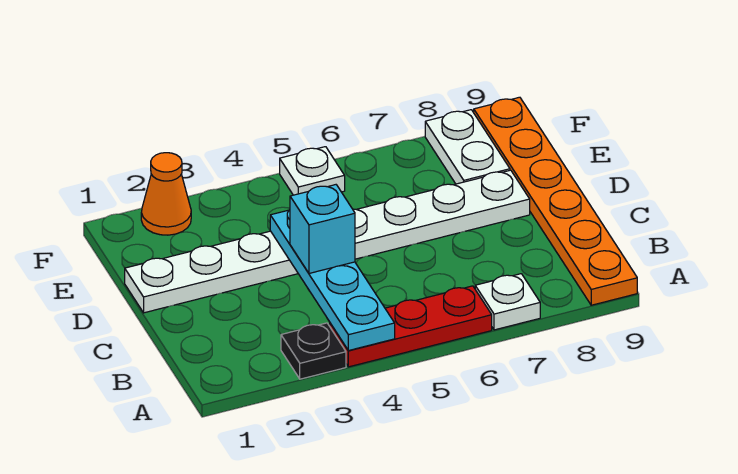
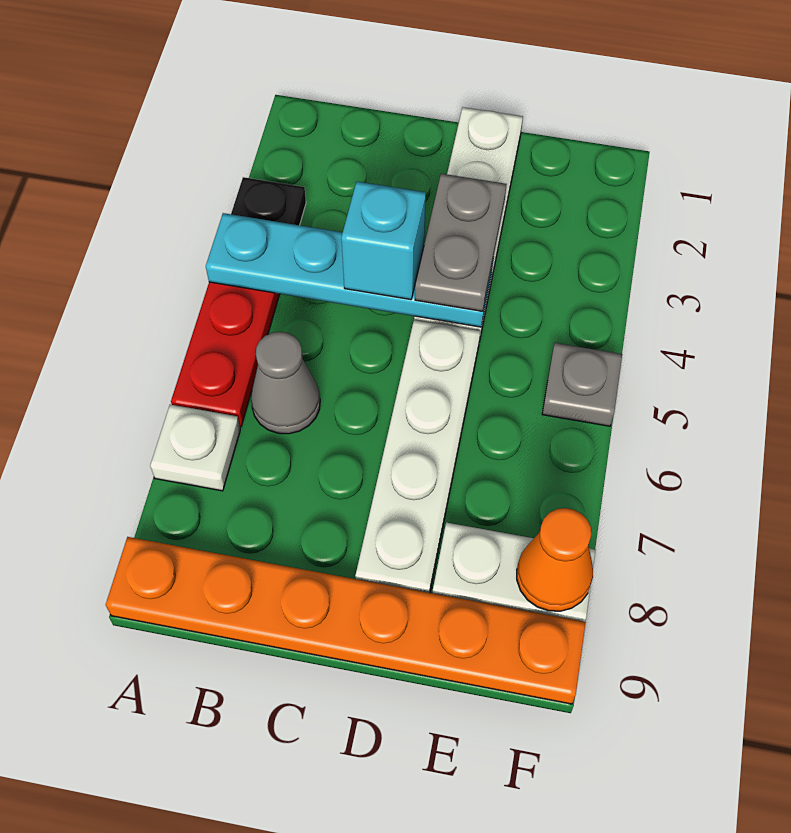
none -> grey cone B6 level 1
none -> grey plate D3:D4 level 3
orange cone F2 level 1 -> orange cone F8 level 2
white plate F5 level 1 -> grey plate F5 level 1

